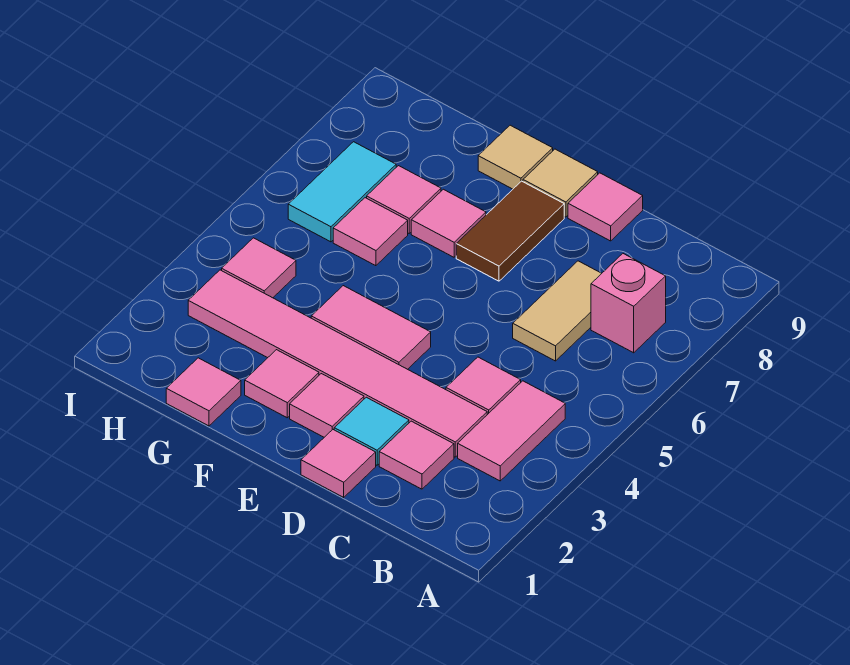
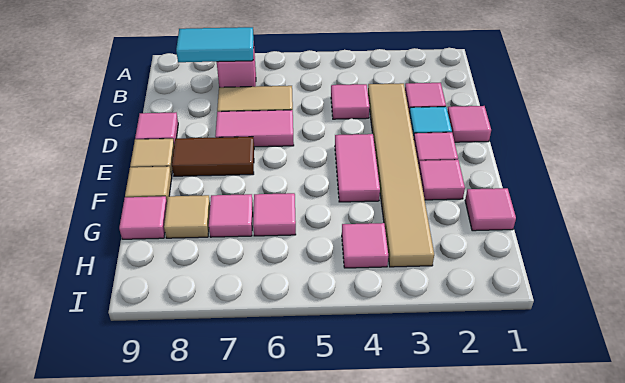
pink tile B3:B4 level 1 -> pink tile D6:D7 level 1
pink tile C3:H3 level 1 -> tan tile C3:H3 level 1
pink tile F7 level 1 -> pink tile G9 level 1
none -> tan tile G8 level 1
cyan tile H6:H7 level 1 -> cyan tile B7:B8 level 2

